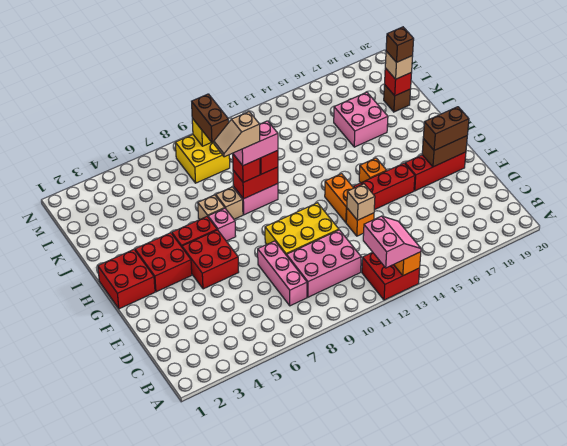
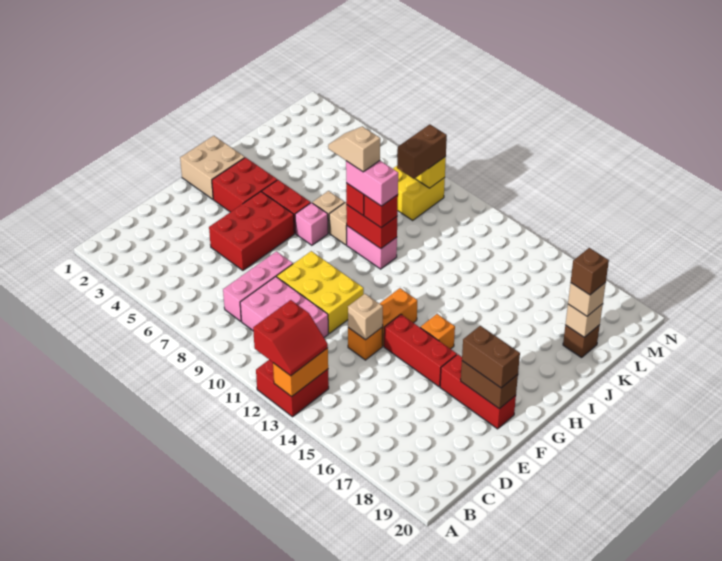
pink slope A12:B13 level 3 top 12 -> red slope A12:B13 level 3 top 12
red brick F5:G6 level 1 -> red brick E5:G6 level 1
red brick G1:H2 level 1 -> tan brick G1:H2 level 1
pink brick J16:K17 level 1 -> none
red brick K19 level 2 -> tan brick K19 level 2

